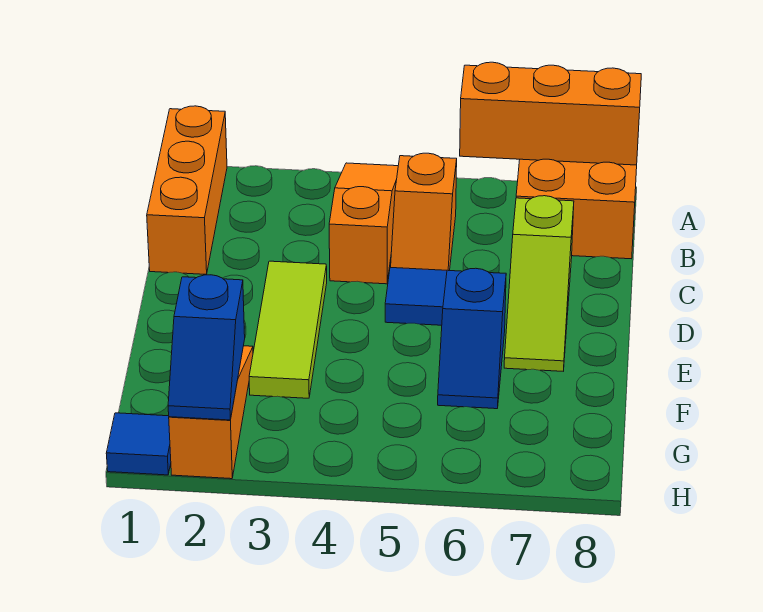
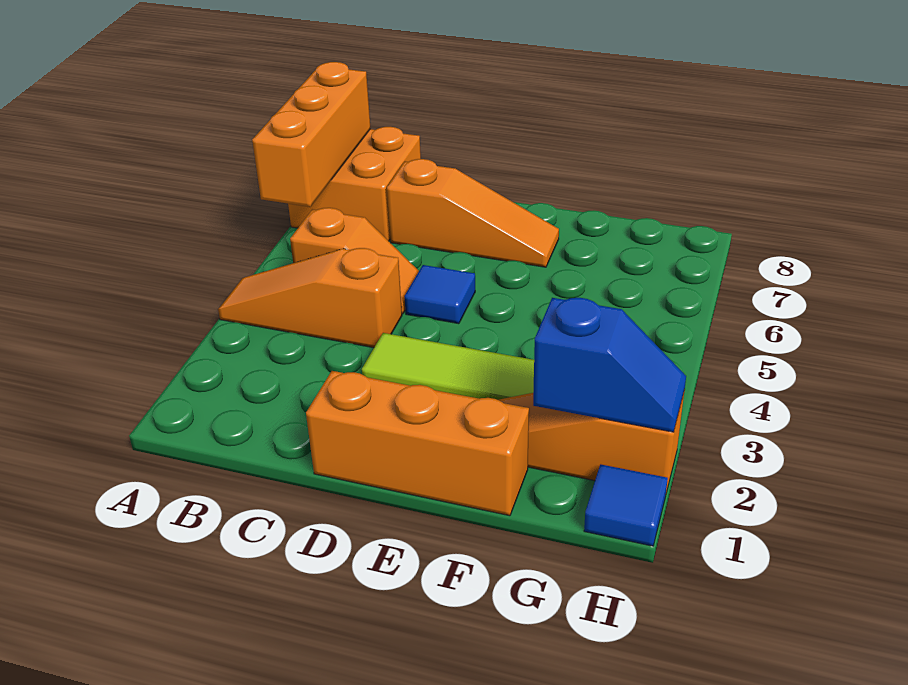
orange brick A1:C1 level 1 -> orange brick D1:F1 level 1
lime slope C7:E7 level 1 top C -> orange slope C7:E7 level 1 top C
blue slope E6:F6 level 1 top E -> none

